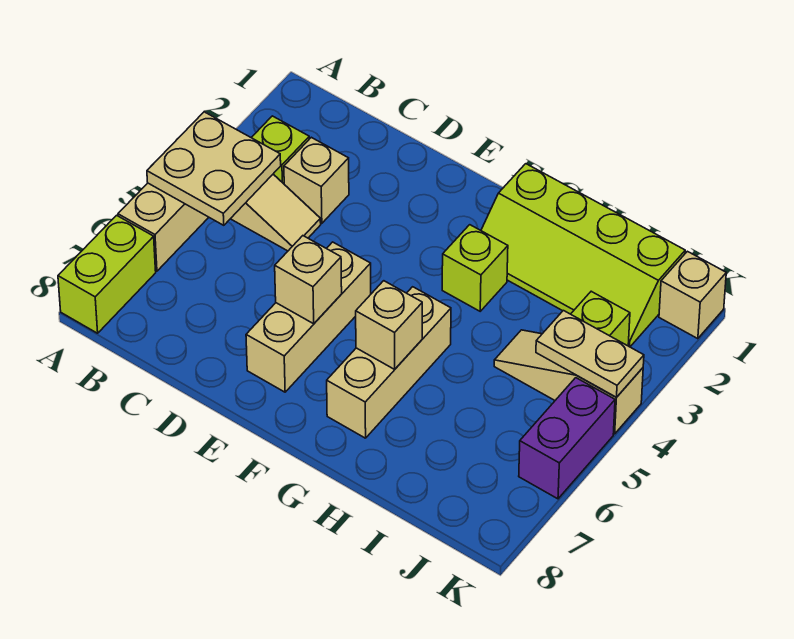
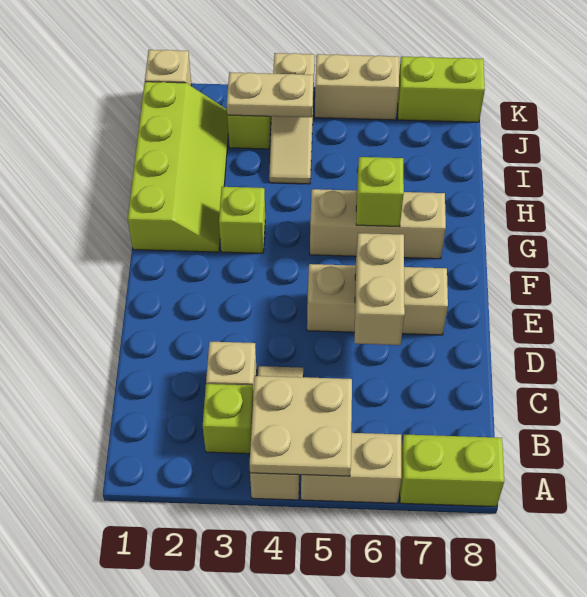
tan brick E6 level 2 -> tan brick D6:E6 level 2
tan brick G6 level 2 -> lime brick G6 level 2
tan plate J4:K4 level 2 -> tan plate J3:J4 level 2
purple brick K5:K6 level 1 -> tan brick K5:K6 level 1
none -> lime brick K7:K8 level 1

